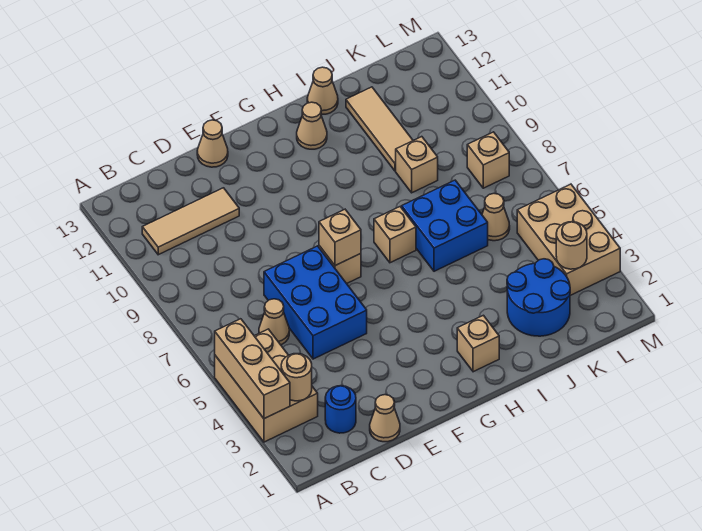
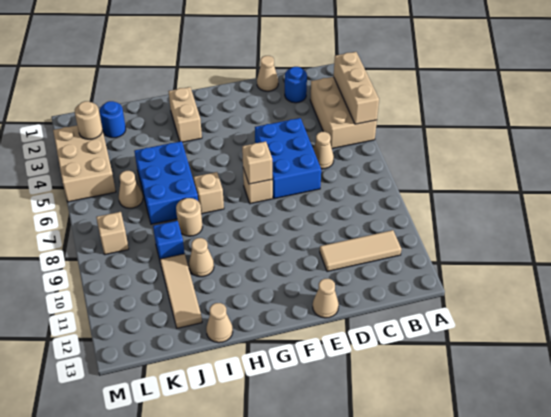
tan round brick B3 level 2 -> tan round brick I8 level 1
tan brick H2 level 1 -> tan brick H2:H3 level 1
tan cone H12 level 1 -> tan cone I10 level 1
blue brick I6:J7 level 1 -> blue brick I5:J7 level 1
blue round brick J2:K3 level 1 -> blue round brick K2 level 1
tan brick J9 level 1 -> blue brick J9 level 1

